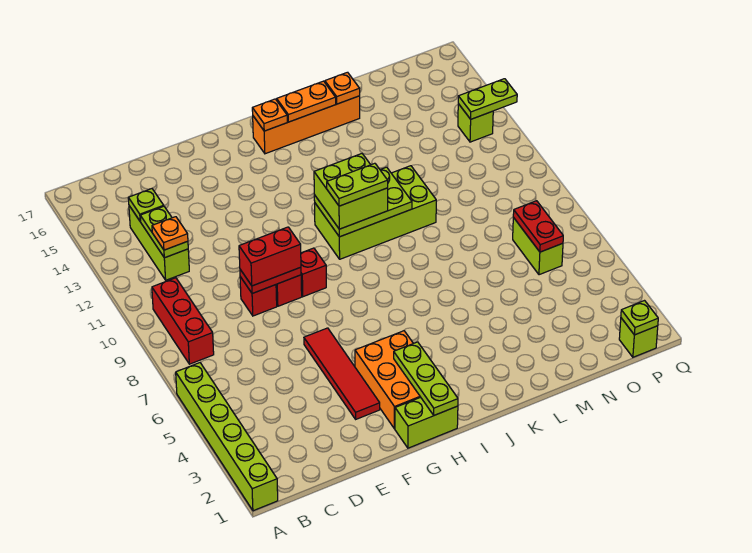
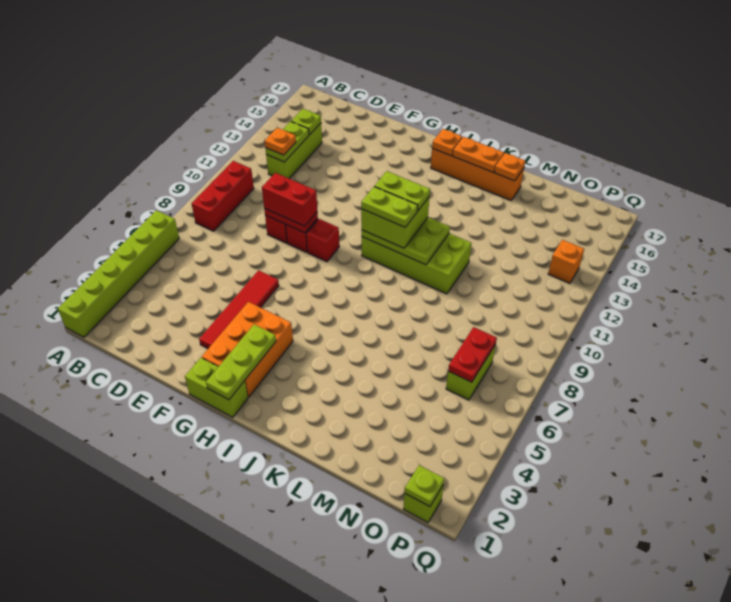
lime brick P13 level 1 -> orange brick P13 level 1
lime plate P13:Q13 level 2 -> lime plate I11:J11 level 4

